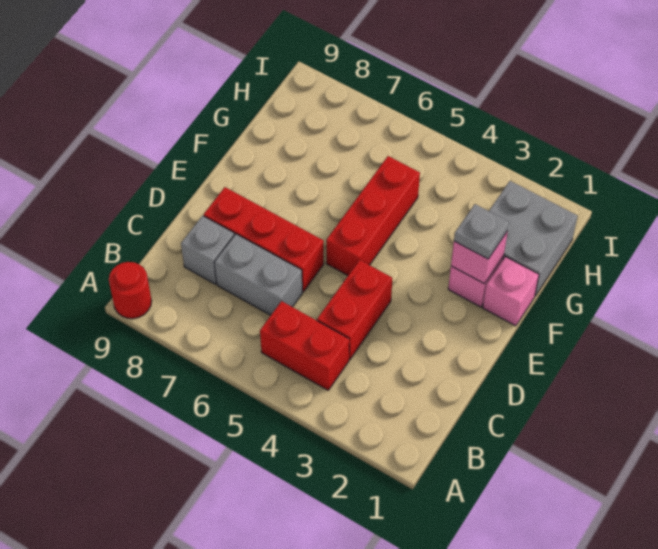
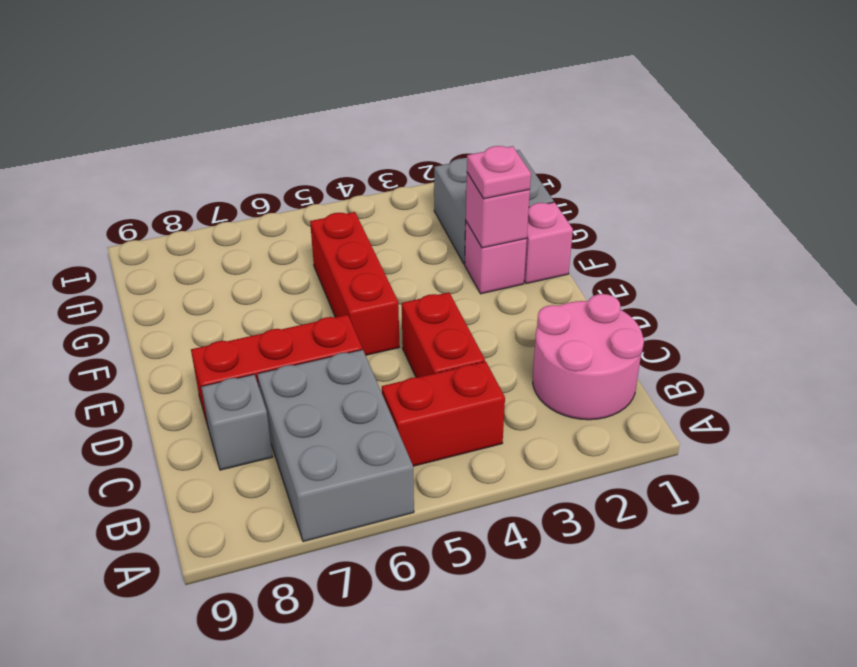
red round brick A9 level 1 -> none
none -> pink round brick B1:C2 level 1
grey brick C6:C7 level 1 -> grey brick A6:C7 level 1
grey plate F2 level 3 -> pink plate F2 level 3

